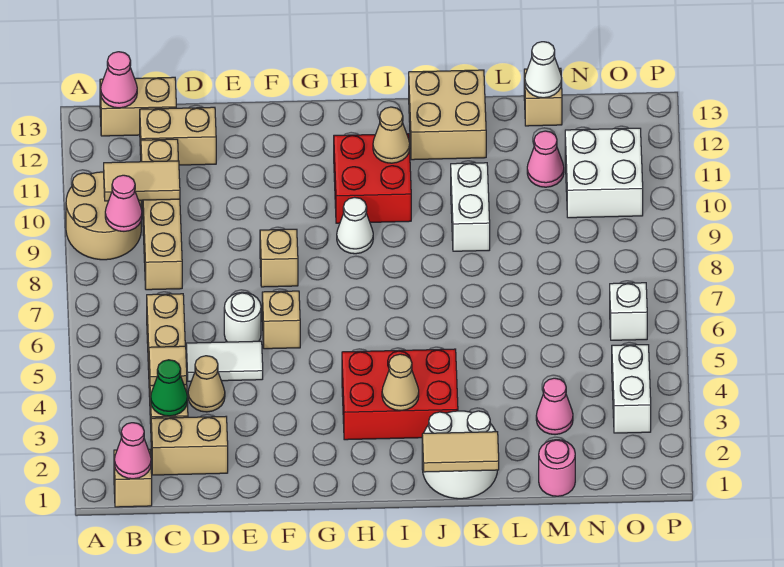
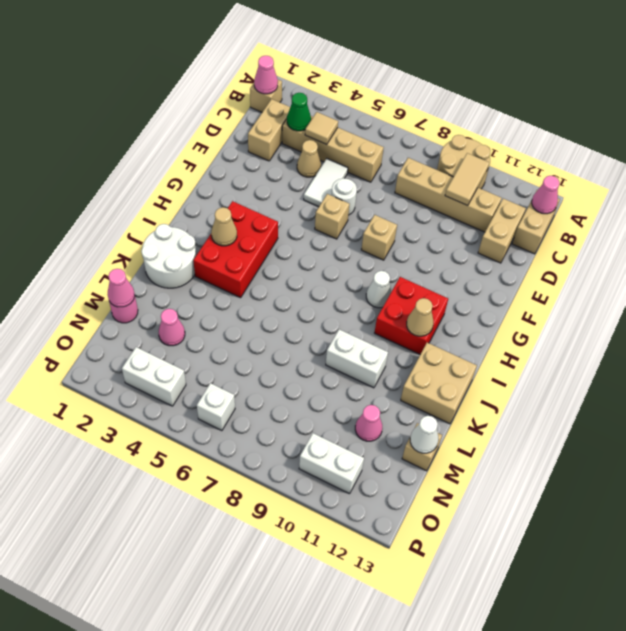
pink cone B9 level 2 -> pink cone M1 level 2
tan tile J1:K1 level 2 -> none
white brick N10:O11 level 1 -> white brick O10:O11 level 1

